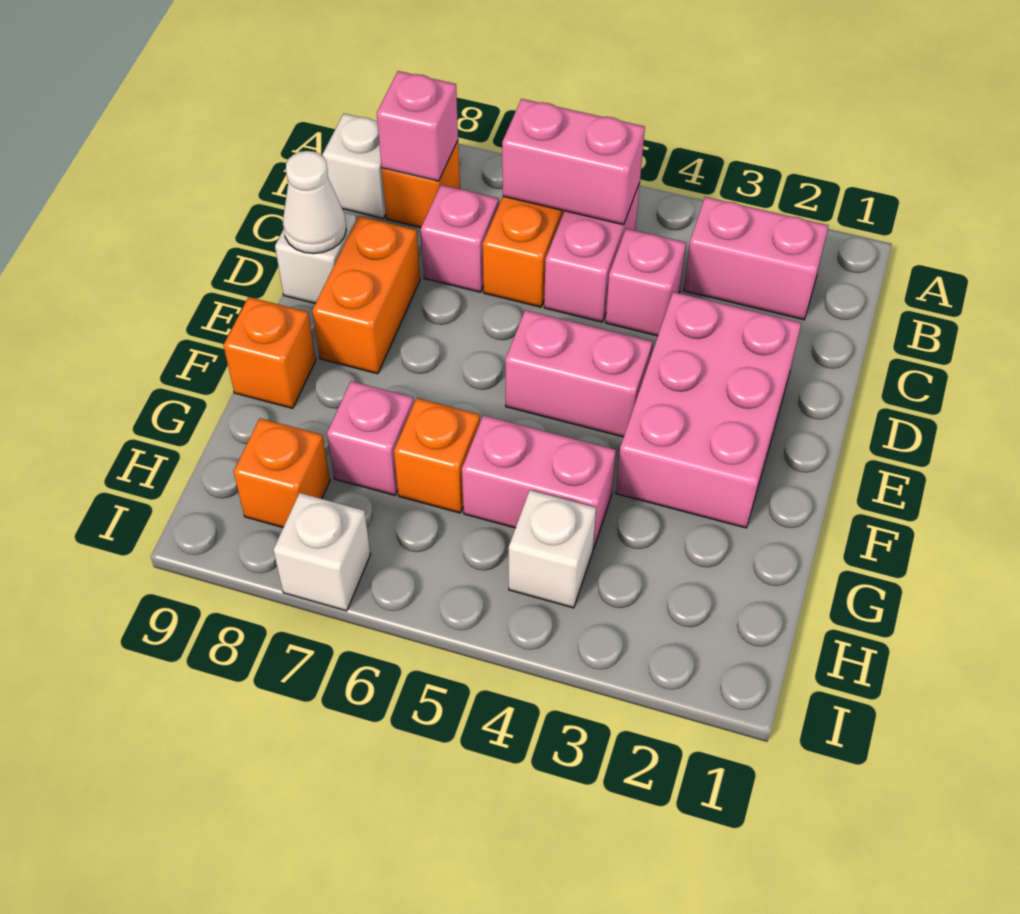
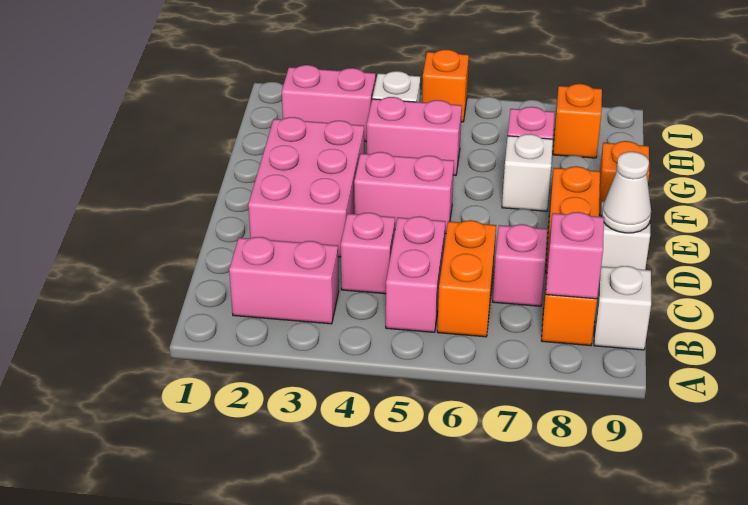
pink brick B5:B6 level 2 -> pink brick H2:H3 level 1
orange brick G6 level 1 -> orange brick I5 level 1
white brick I7 level 1 -> white brick F7 level 1

